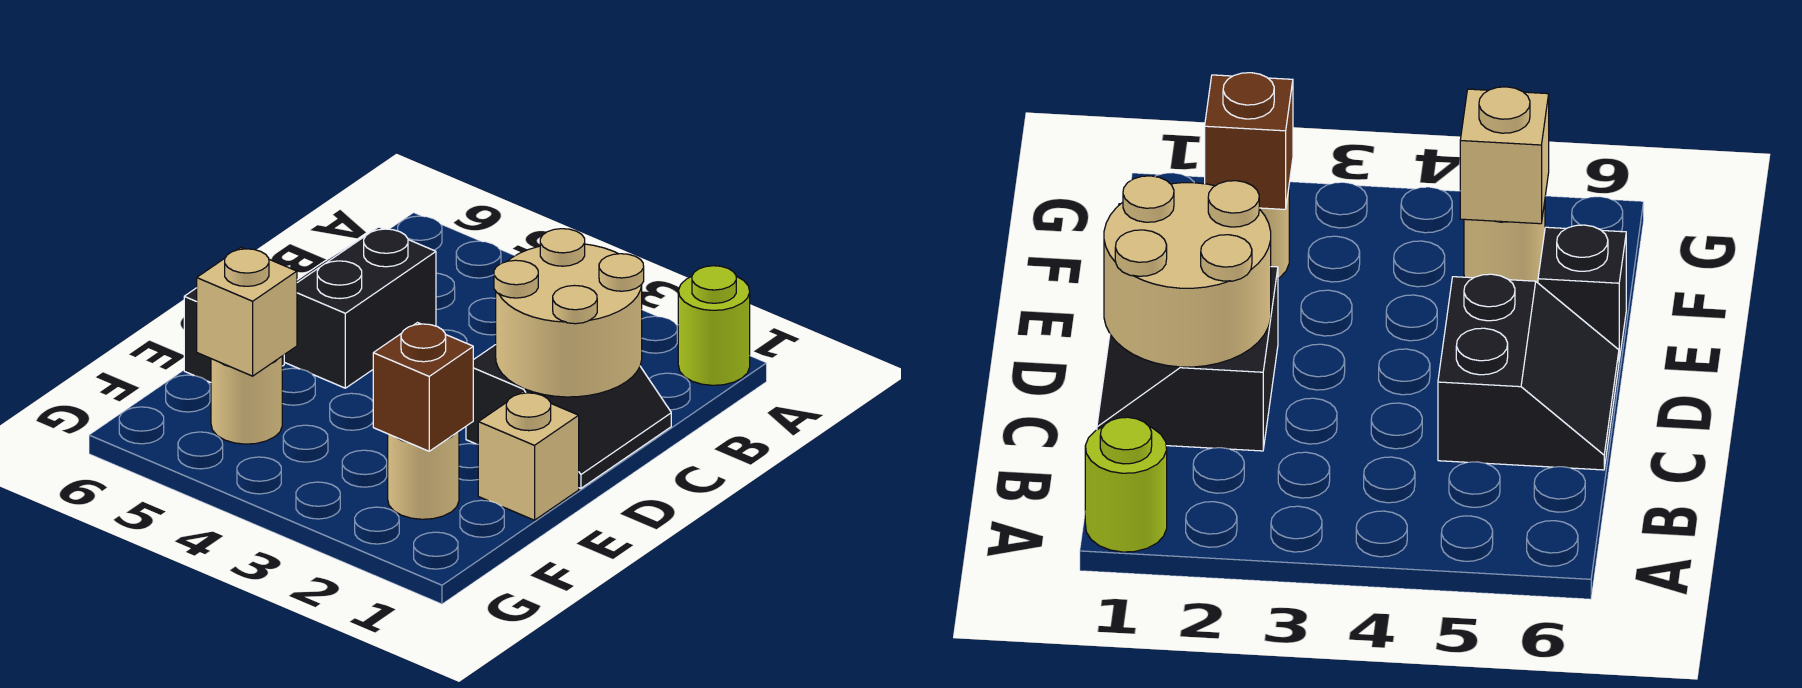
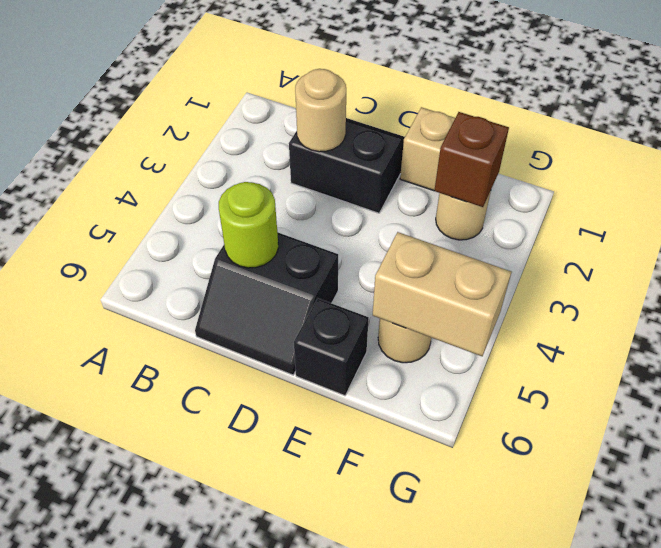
lime round brick A1 level 1 -> lime round brick C5 level 2
tan round brick C1:D2 level 2 -> tan round brick C2 level 2
tan brick F5 level 2 -> tan brick F5:G5 level 2

